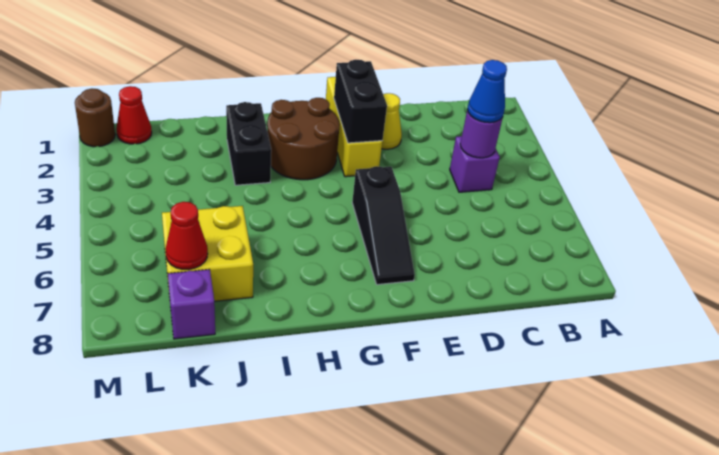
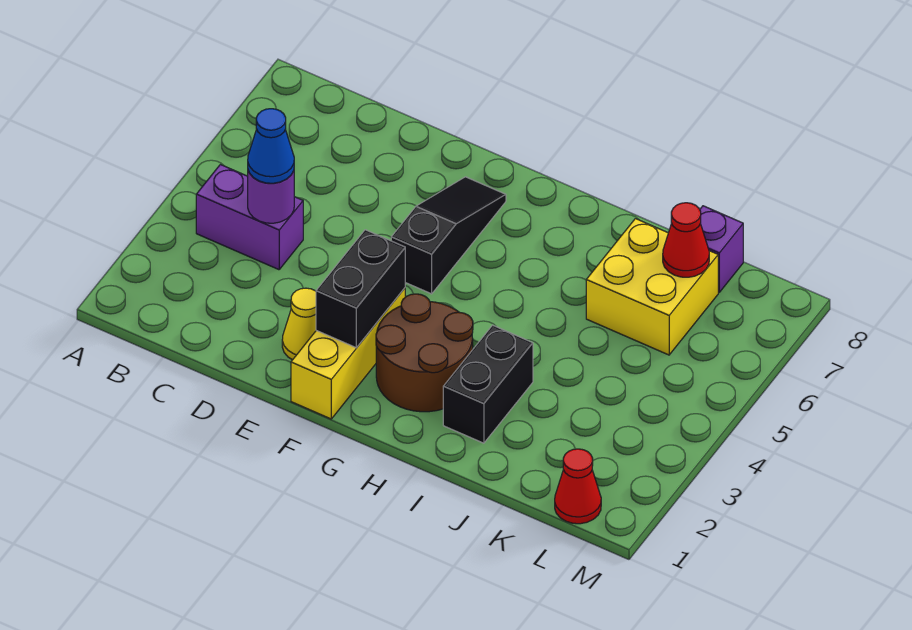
purple brick C4 level 1 -> purple brick B4:C4 level 1
brown round brick M1 level 1 -> none

